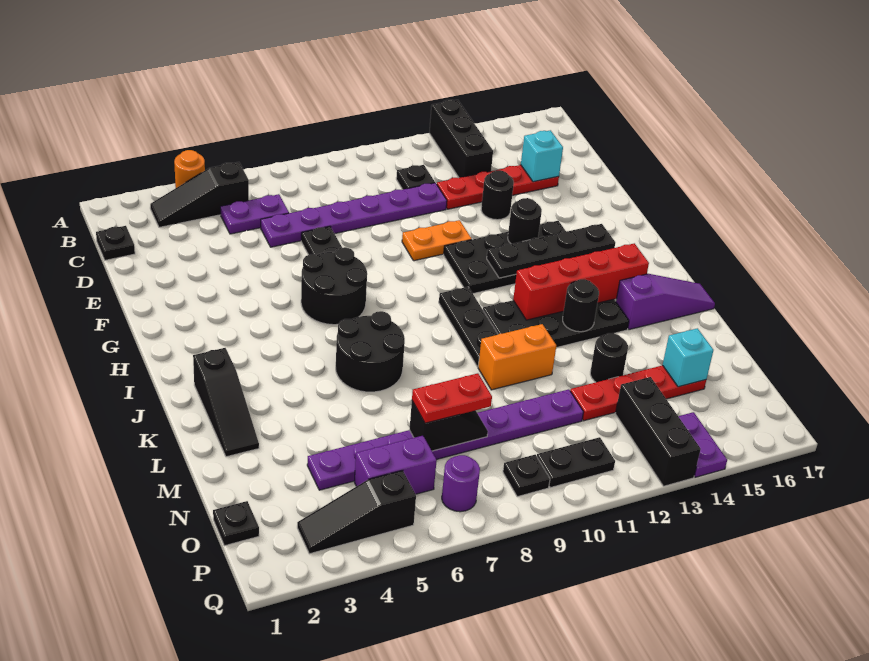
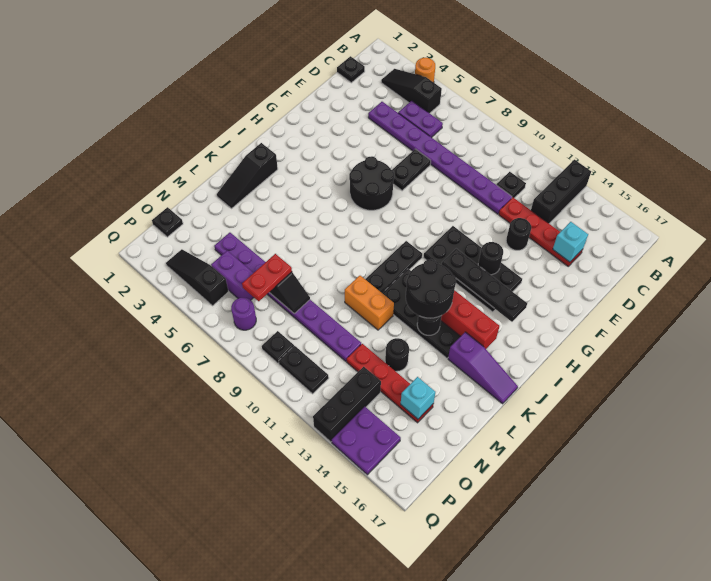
purple plate D6:D11 level 1 -> purple plate D4:D11 level 1
orange plate F10:F11 level 1 -> none
black round brick J6:K7 level 1 -> black round brick J12:K13 level 3
red plate N7:N8 level 3 -> red plate N7:O7 level 3
purple plate P14:Q14 level 1 -> purple plate P14:Q15 level 1

